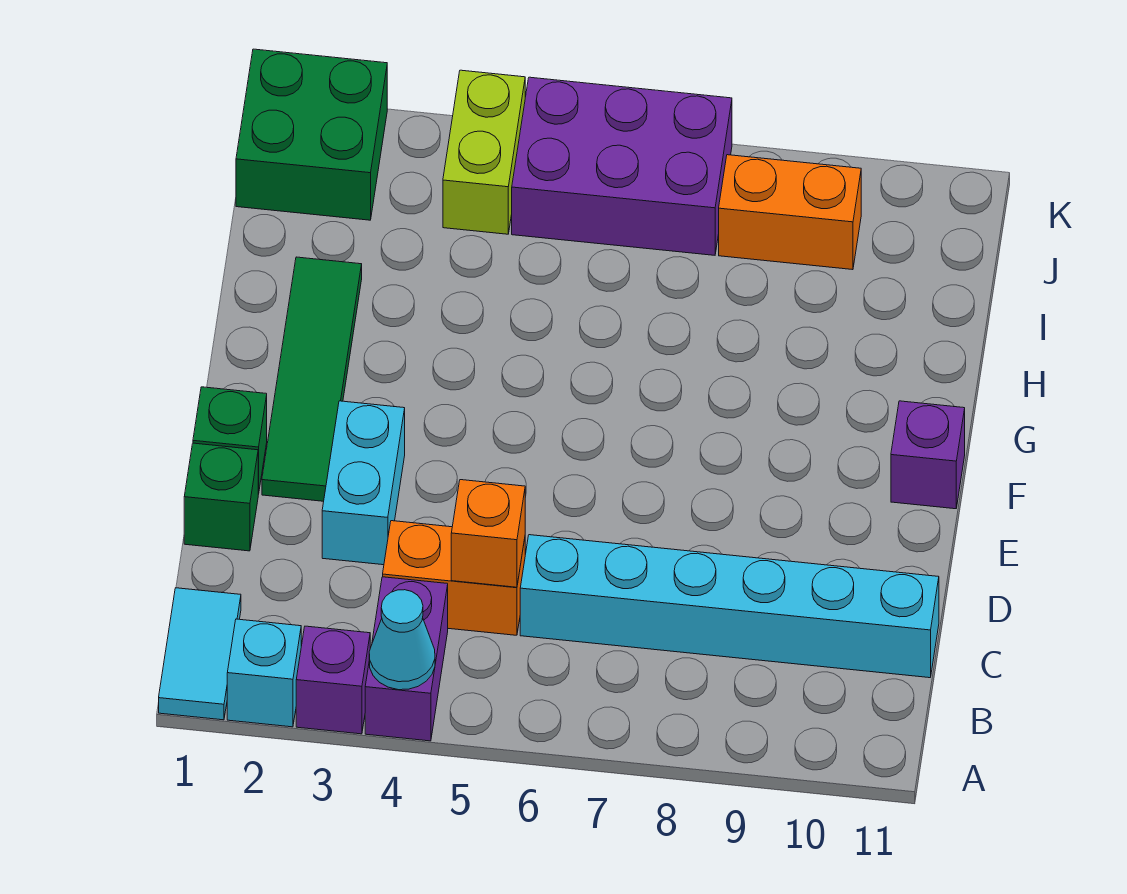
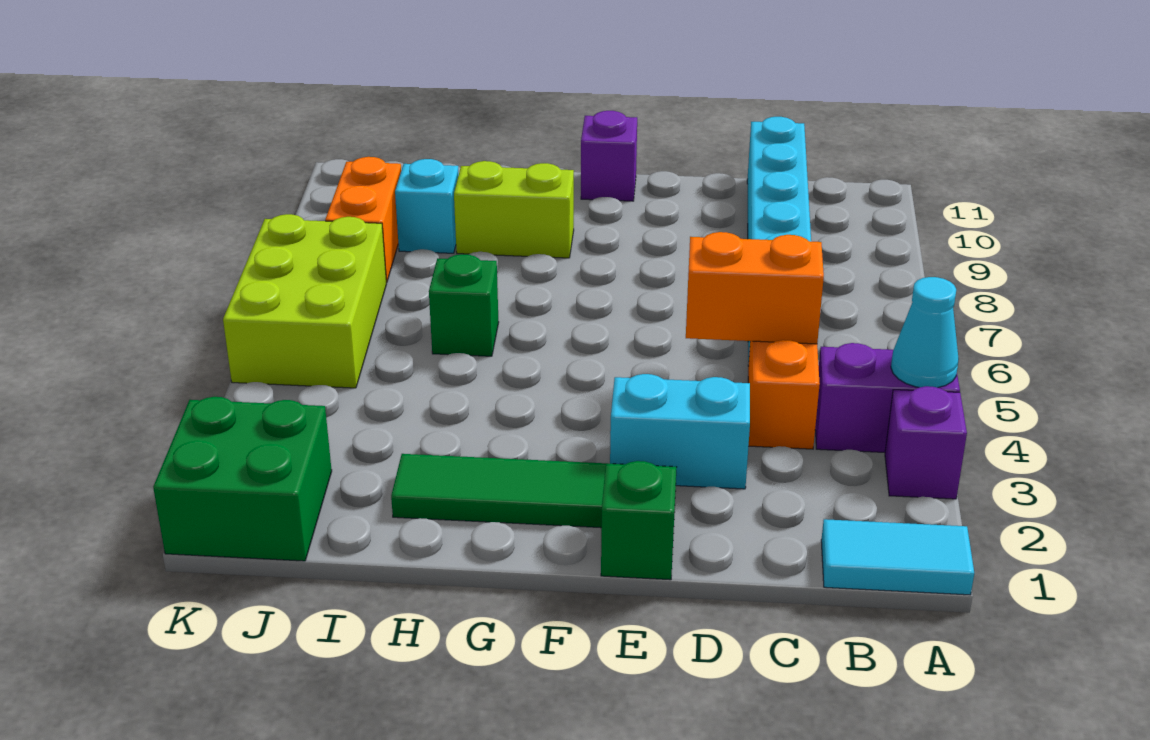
cyan brick A2 level 1 -> cyan brick I9 level 1
orange brick C5 level 2 -> orange brick C5:D5 level 2
green brick D1 level 1 -> green brick H6 level 1
lime brick J4:K4 level 1 -> lime brick G9:H9 level 1
purple brick J5:K7 level 1 -> lime brick J5:K7 level 1

